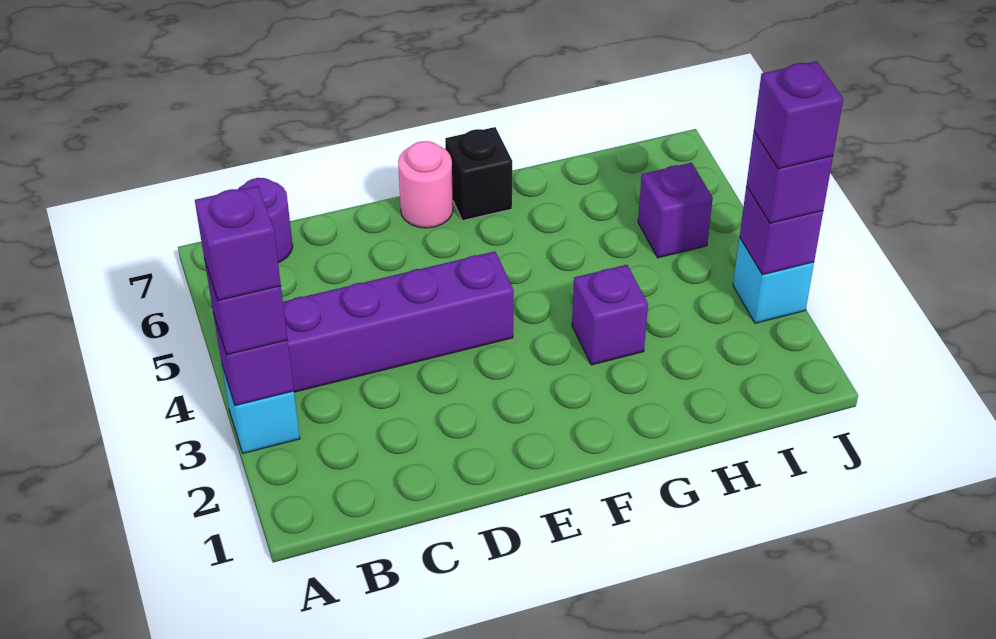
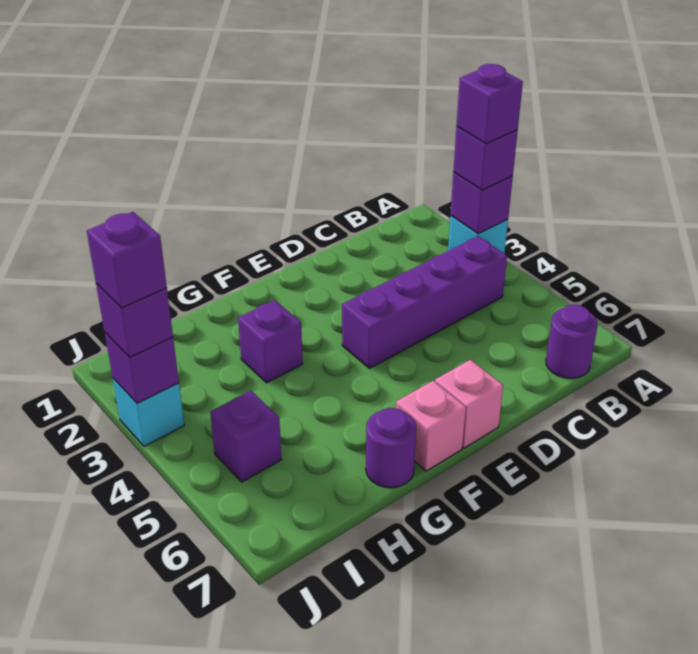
pink round brick E7 level 1 -> pink brick E7 level 1
black brick F7 level 1 -> pink brick F7 level 1
none -> purple round brick G7 level 1

